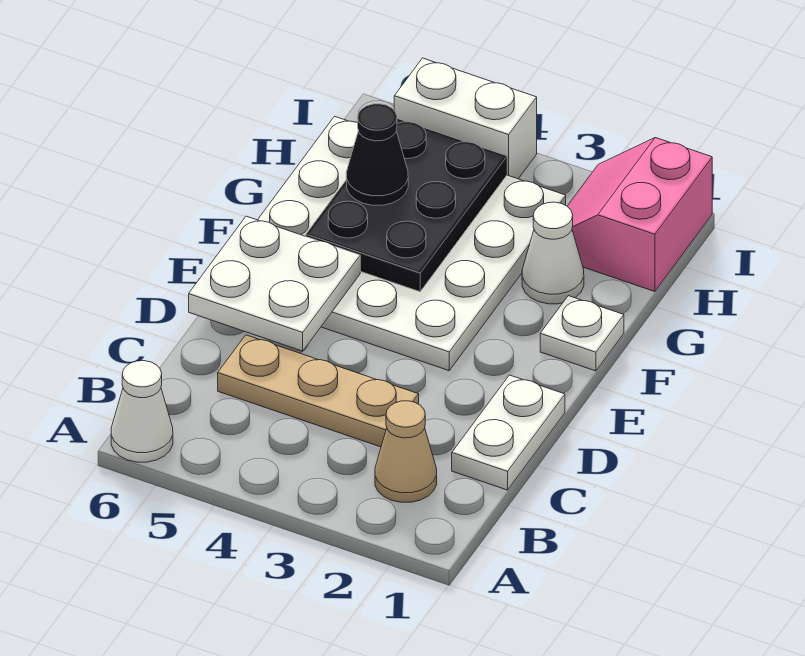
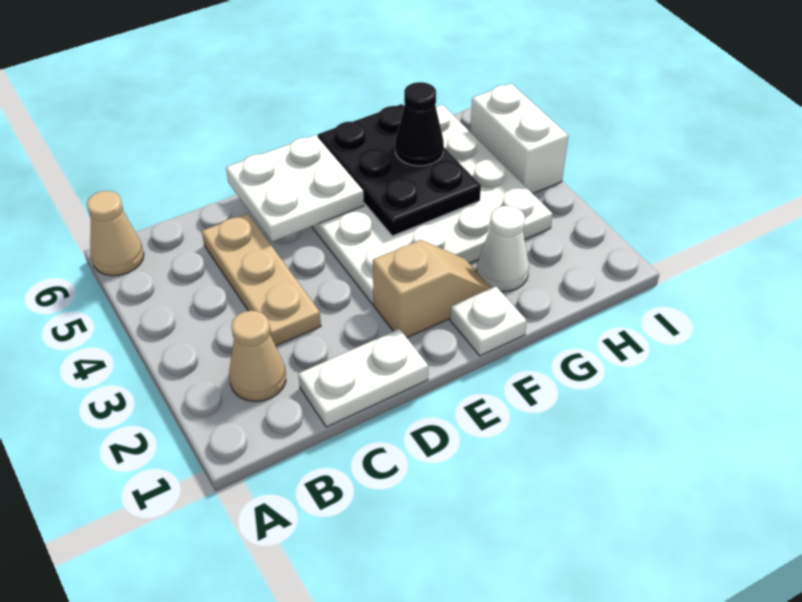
white cone A6 level 1 -> tan cone A6 level 1
none -> tan slope E2:F2 level 1 top E
black plate F4:H5 level 2 -> black plate F4:G6 level 2
pink slope H1:I2 level 1 top 1 -> none

